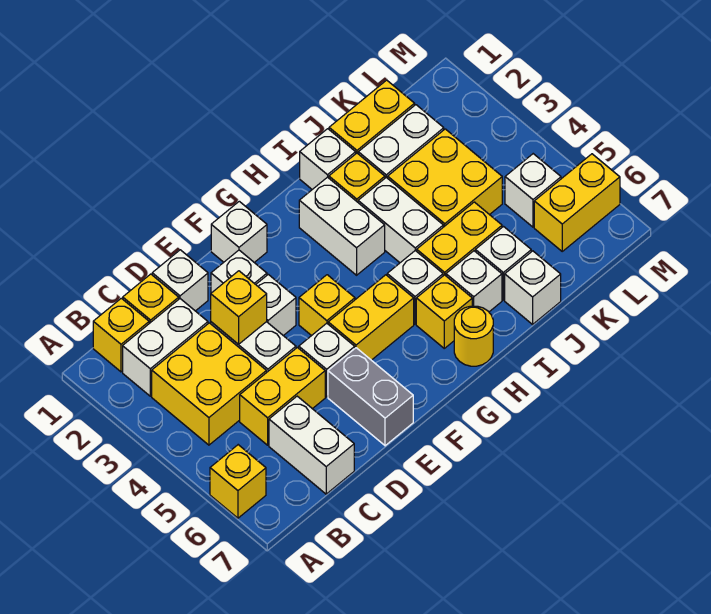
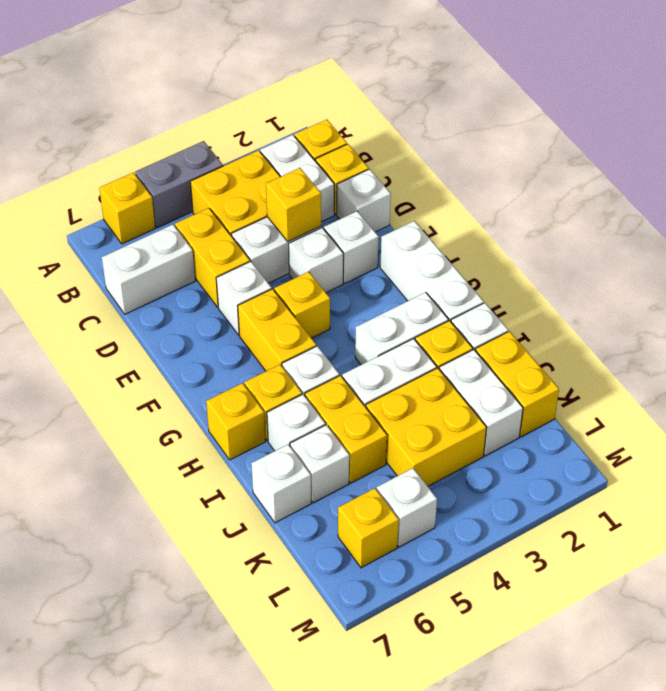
grey brick E6:E7 level 1 -> grey brick A4:A5 level 1
white brick F1 level 1 -> white brick F1:H1 level 1
yellow round brick H7 level 1 -> yellow brick H7 level 1
yellow brick L6:M6 level 1 -> yellow brick L6 level 1

